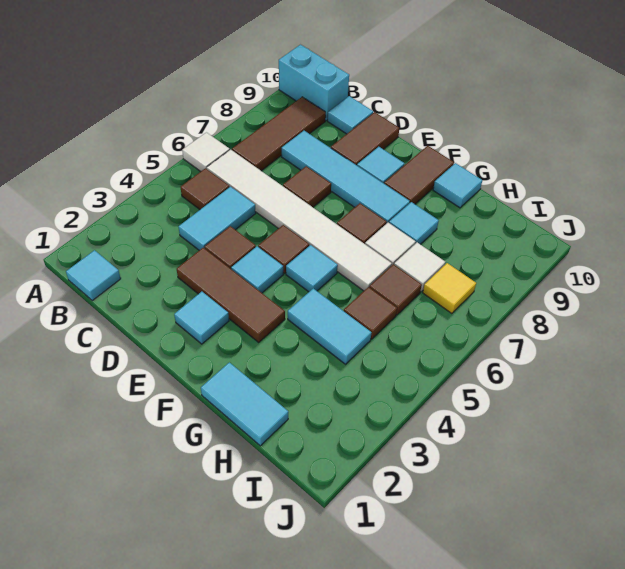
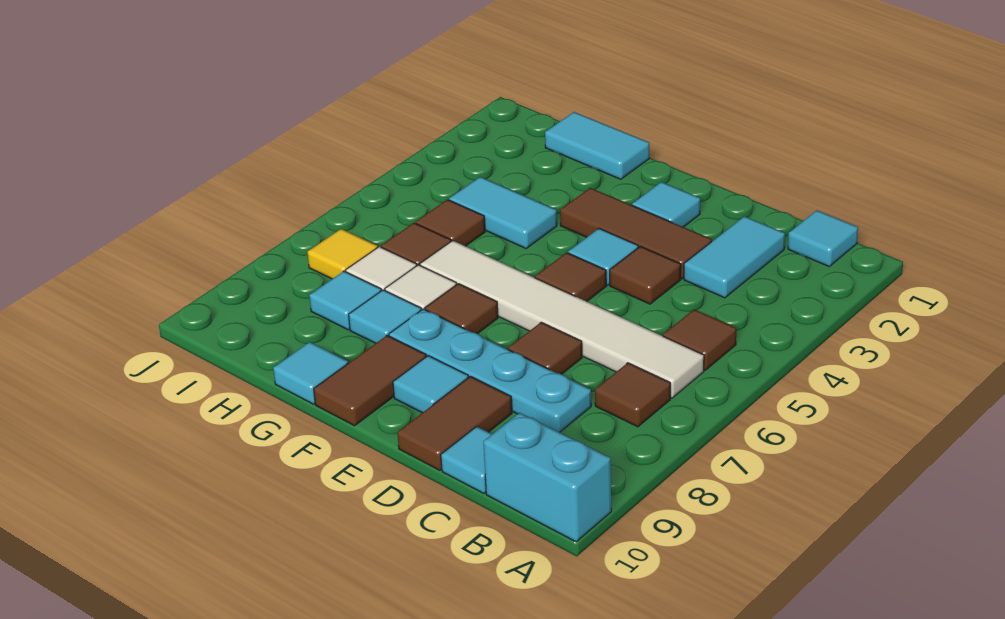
white tile A6 level 1 -> none
brown tile B7:B9 level 1 -> brown tile B7 level 1
cyan tile C4:C5 level 1 -> cyan tile C2:C3 level 1
cyan tile C8:F8 level 1 -> cyan plate C8:F8 level 1
cyan tile F5 level 1 -> cyan tile H8 level 1

